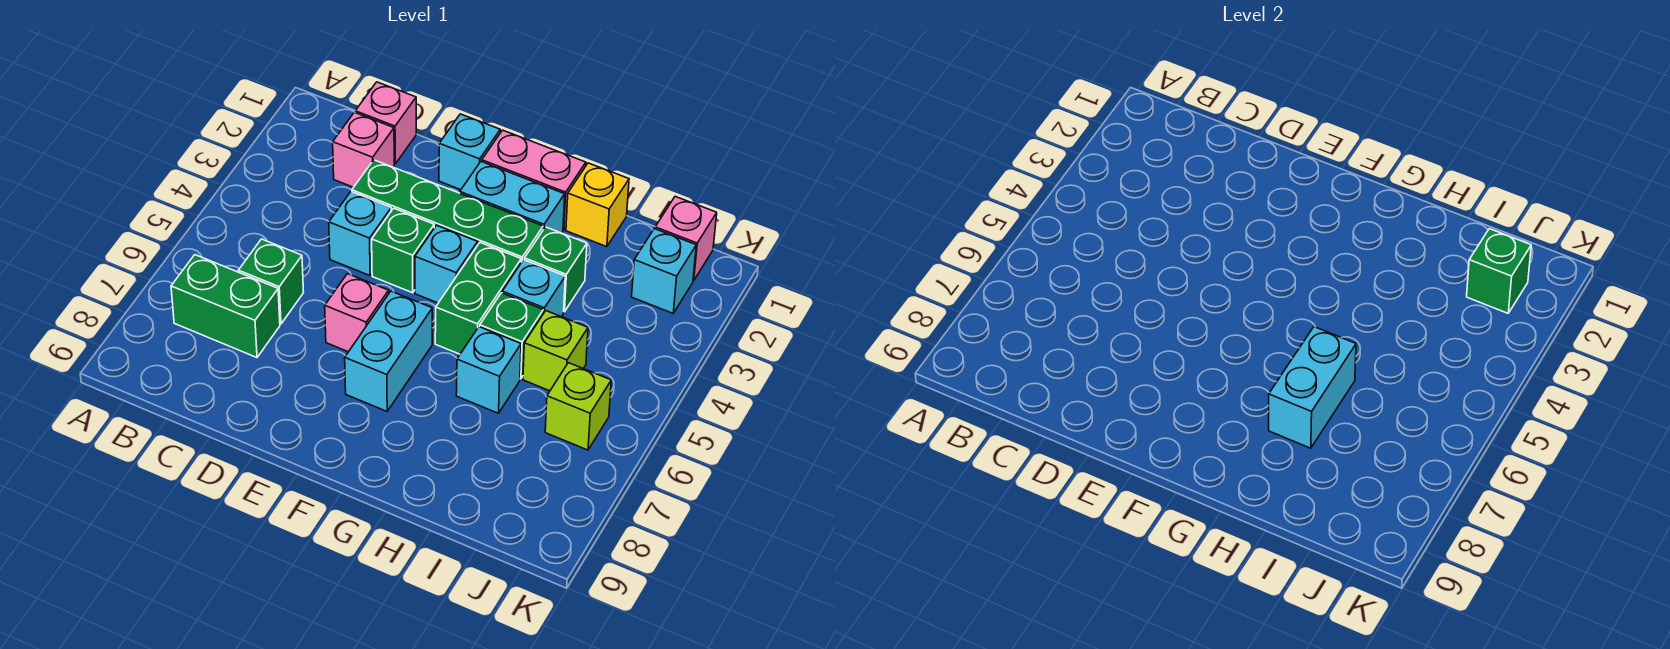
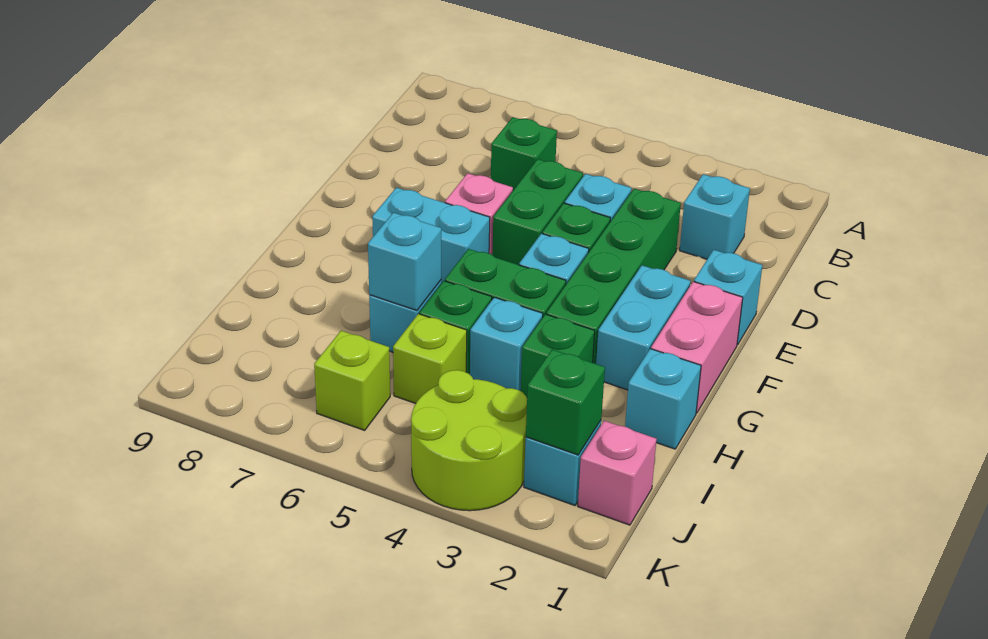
green brick B7:C7 level 1 -> green brick D5:E5 level 1
pink brick C1 level 1 -> none
pink brick C2 level 1 -> cyan brick C2 level 1
yellow brick H1 level 1 -> cyan brick H1 level 1
cyan brick H6:H7 level 2 -> cyan brick H6 level 2
none -> lime round brick J3:K4 level 1

